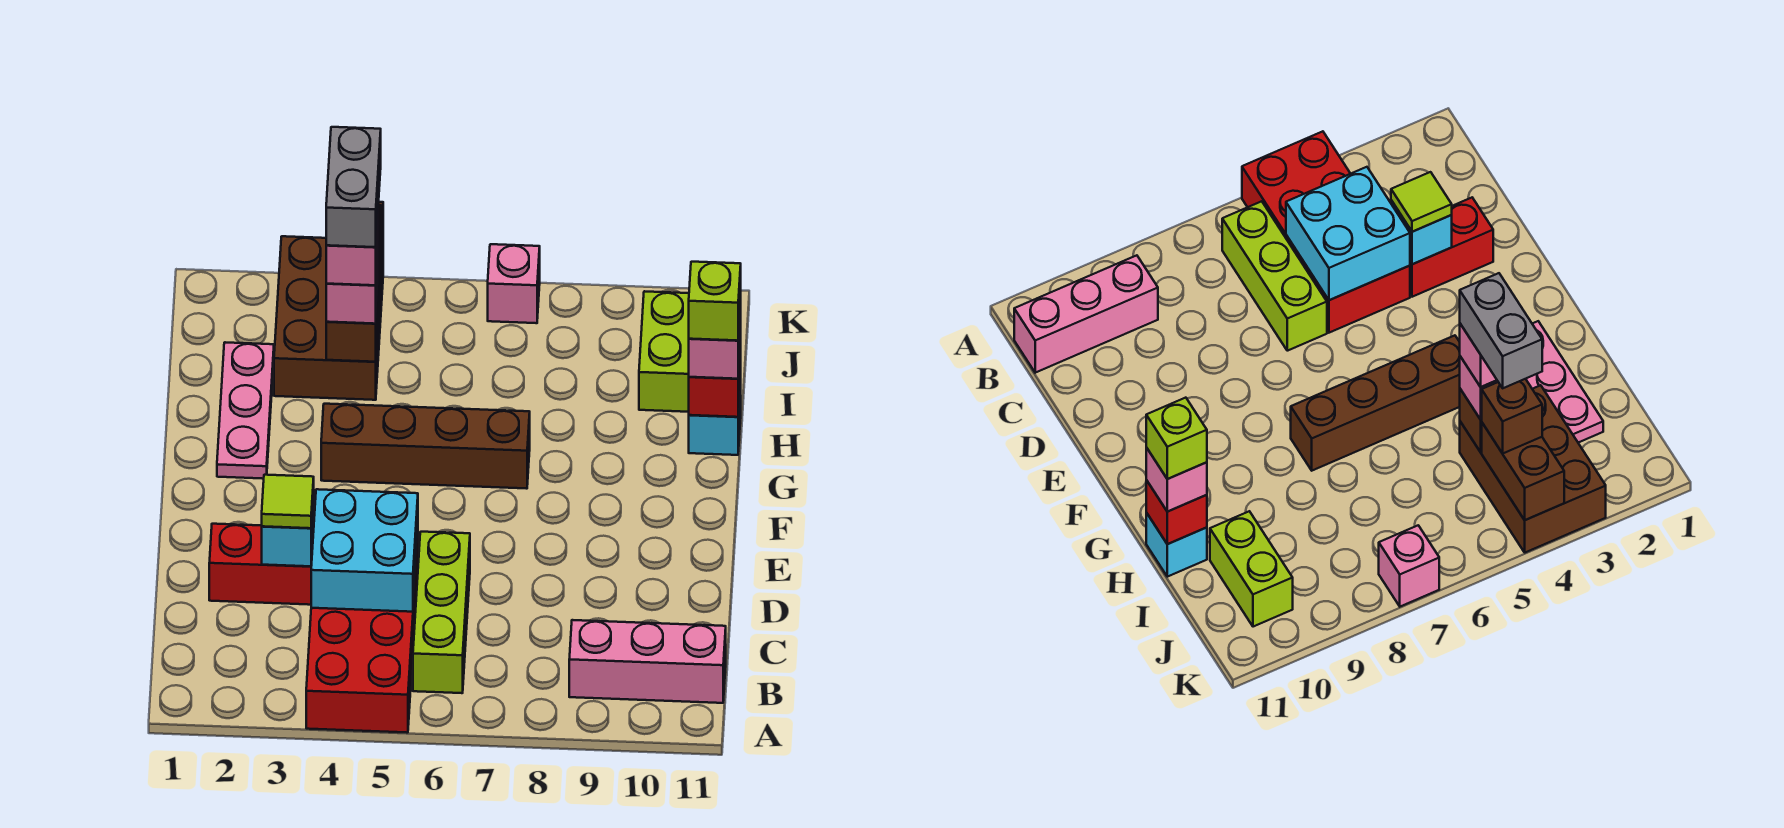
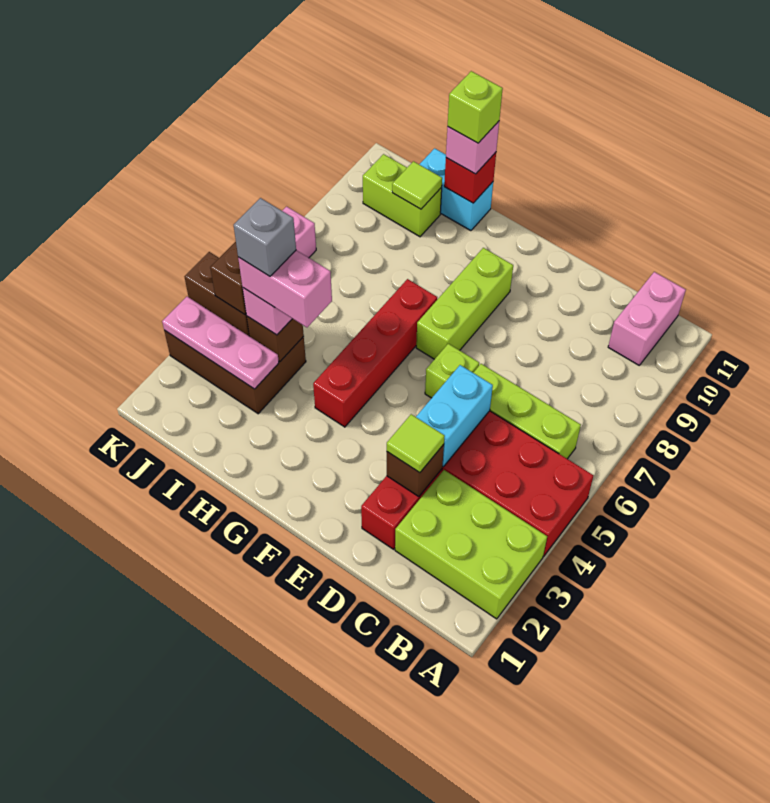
none -> lime brick A2:C3 level 1
pink brick B9:B11 level 1 -> pink brick B10:B11 level 1
cyan brick C4:D5 level 2 -> cyan brick D4:D5 level 2
cyan brick D3 level 2 -> brown brick D3 level 2
none -> lime brick E6 level 1
none -> lime brick F7:F9 level 1
pink plate G2:I2 level 1 -> pink plate I3:K3 level 2
brown brick G4:G7 level 1 -> red brick G4:G7 level 1
cyan brick H11 level 1 -> cyan brick H11:I11 level 1
pink brick I4 level 4 -> pink brick H4:I4 level 4
grey brick I4:J4 level 5 -> grey brick I4 level 5
none -> lime tile I10 level 2

